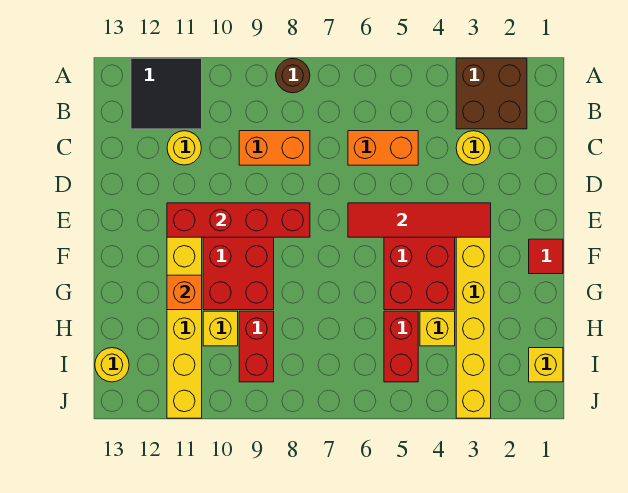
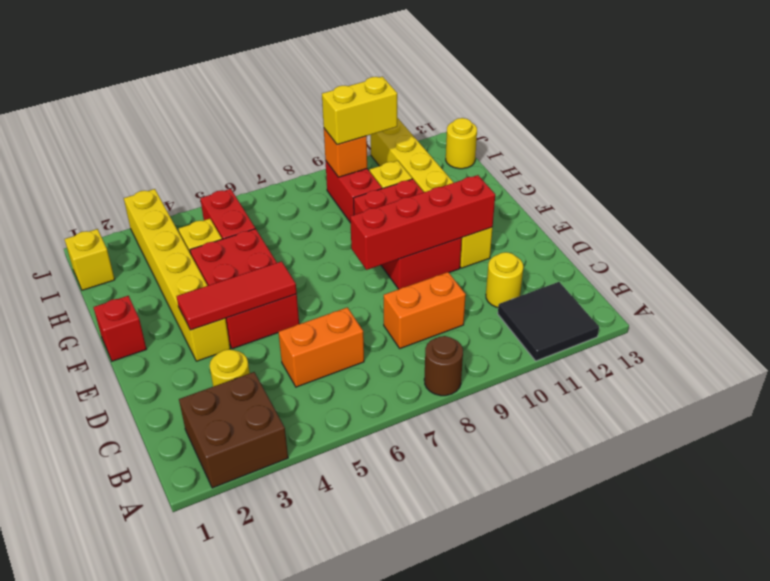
red tile E3:E6 level 2 -> red tile E3:E5 level 2
red tile F1 level 1 -> red brick F1 level 1
orange brick G11 level 2 -> orange brick I9 level 2
none -> yellow brick I9:I10 level 3

